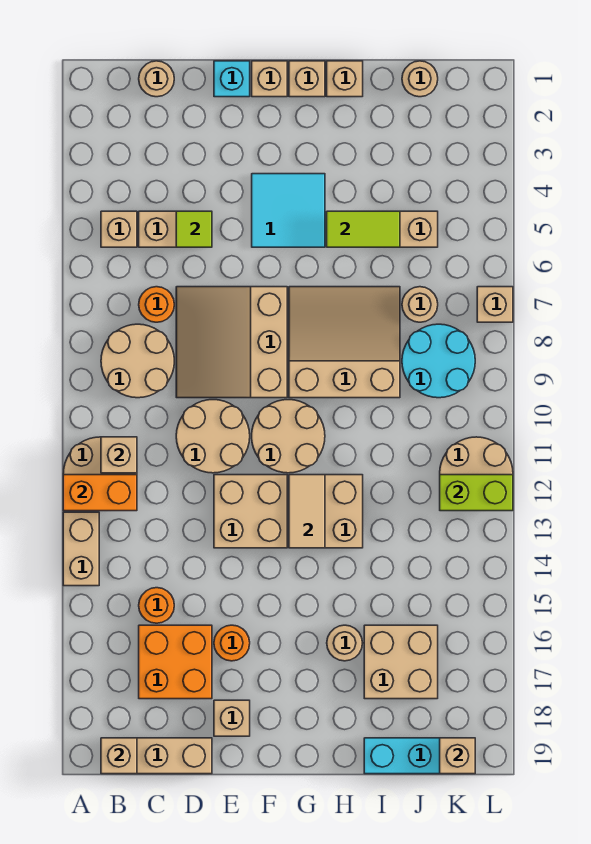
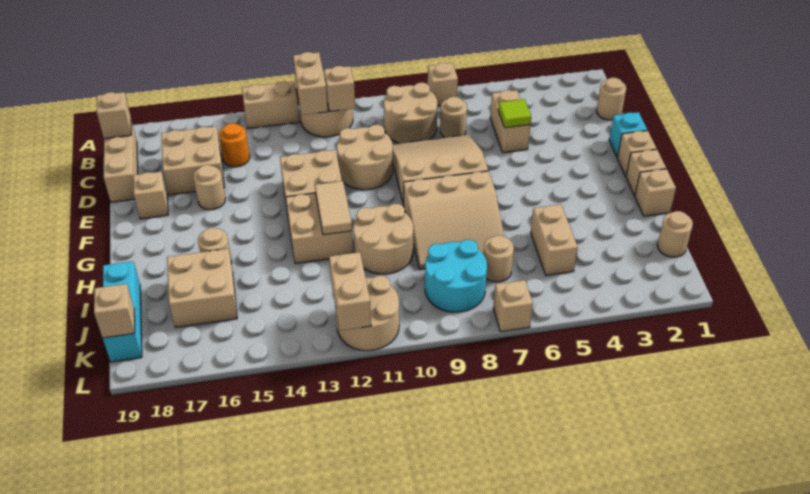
orange brick A12:B12 level 2 -> tan brick A12:B12 level 2
tan brick B5 level 1 -> tan brick A7 level 1
orange round brick C7 level 1 -> tan round brick C7 level 1
orange brick C16:D17 level 1 -> tan brick C16:D17 level 1
orange round brick E16 level 1 -> tan round brick E16 level 1
cyan tile F4:G5 level 1 -> none
tan round brick F10:G11 level 1 -> tan round brick H10:I11 level 1
tan slope G7:I9 level 1 top 9 -> tan slope G7:I9 level 1 top G
tan tile G12:G13 level 2 -> tan tile G12:H12 level 2
lime tile H5:I5 level 2 -> none
lime brick K12:L12 level 2 -> tan brick K12:L12 level 2

